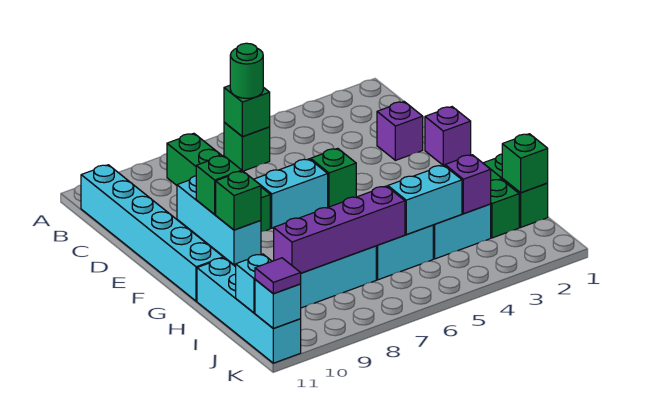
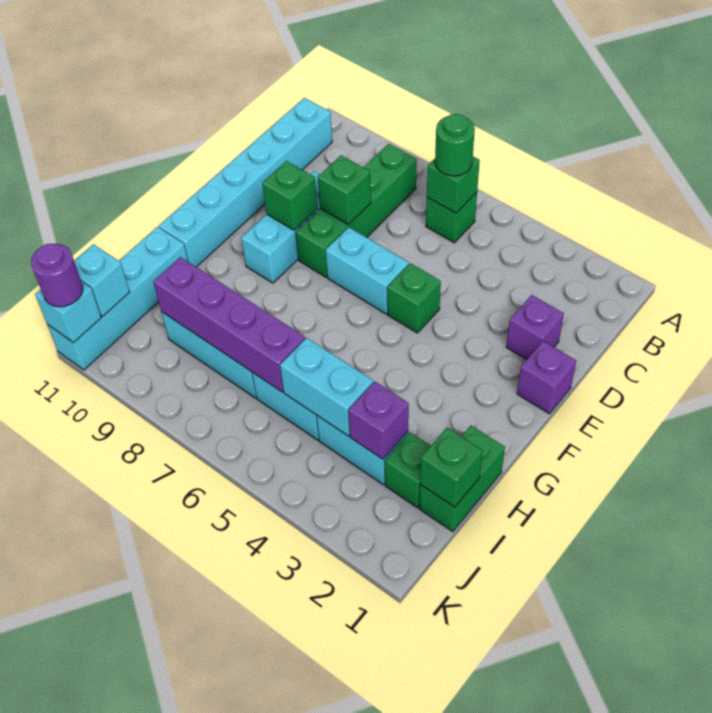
green brick F9 level 2 -> green brick D8 level 2
purple tile K11 level 3 -> purple round brick K11 level 3

